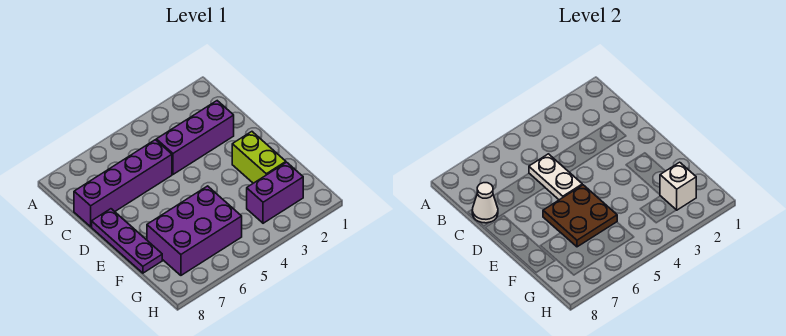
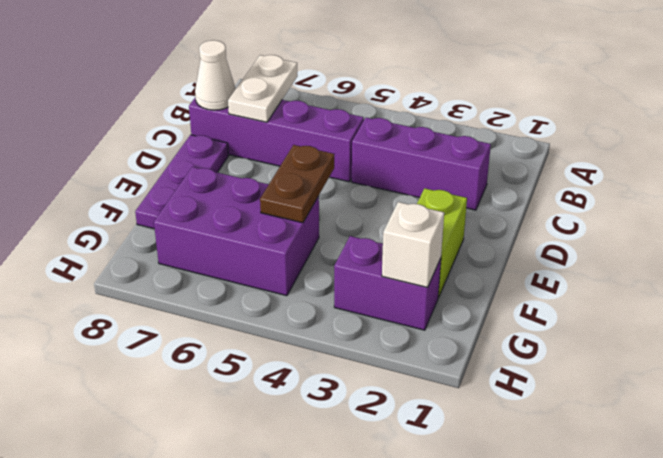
white plate C5:D5 level 2 -> white plate B7:C7 level 2
brown plate E5:F6 level 2 -> brown plate E5:F5 level 2

